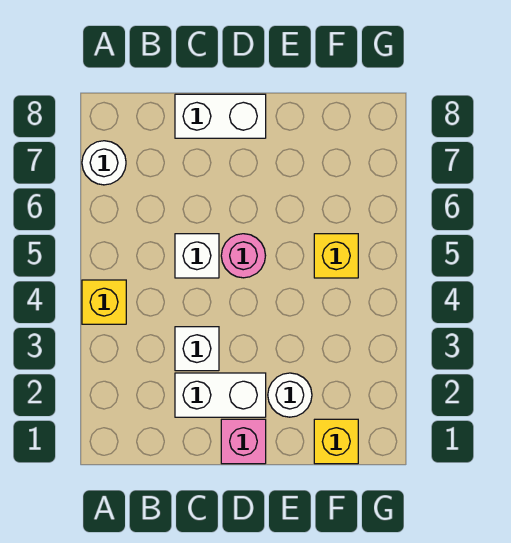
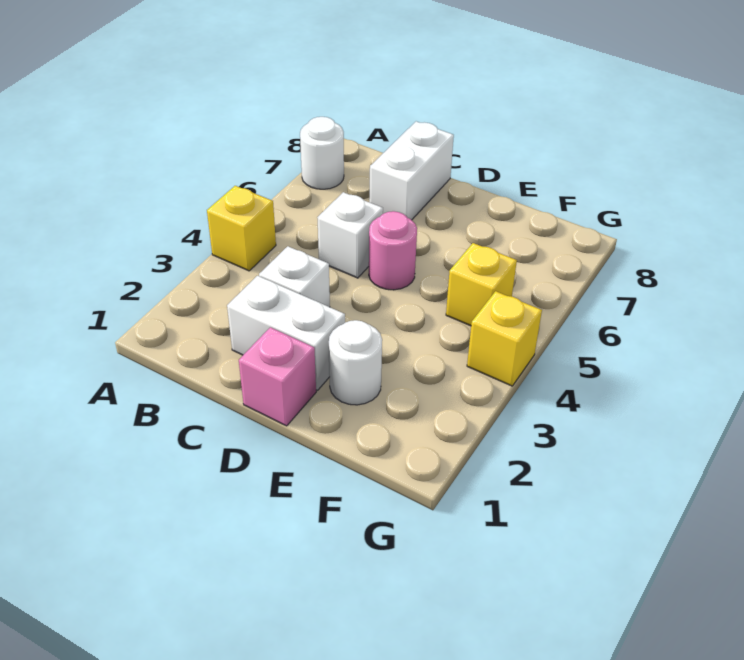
white brick C8:D8 level 1 -> white brick C7:C8 level 1
yellow brick F1 level 1 -> yellow brick G4 level 1

